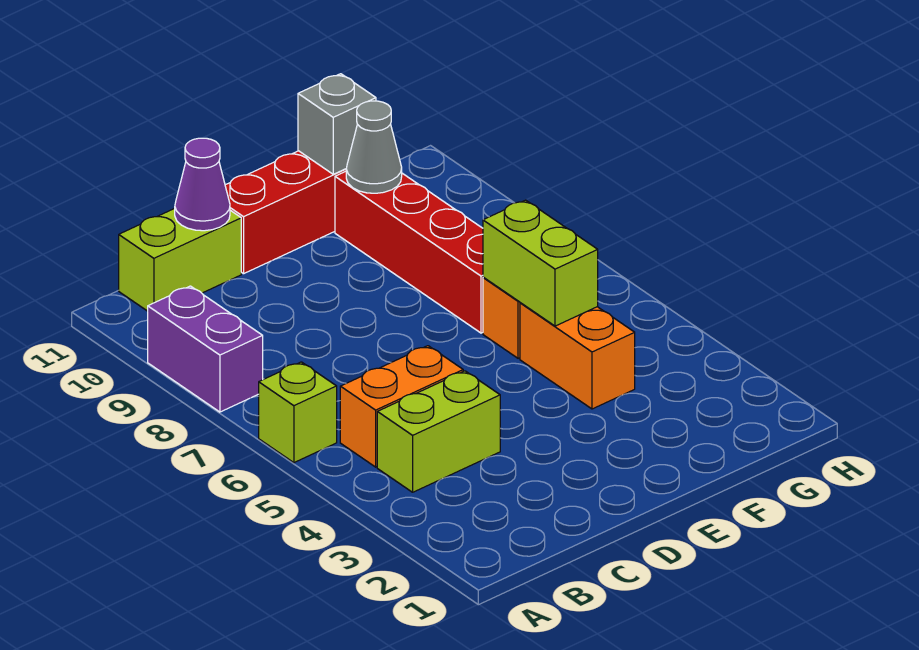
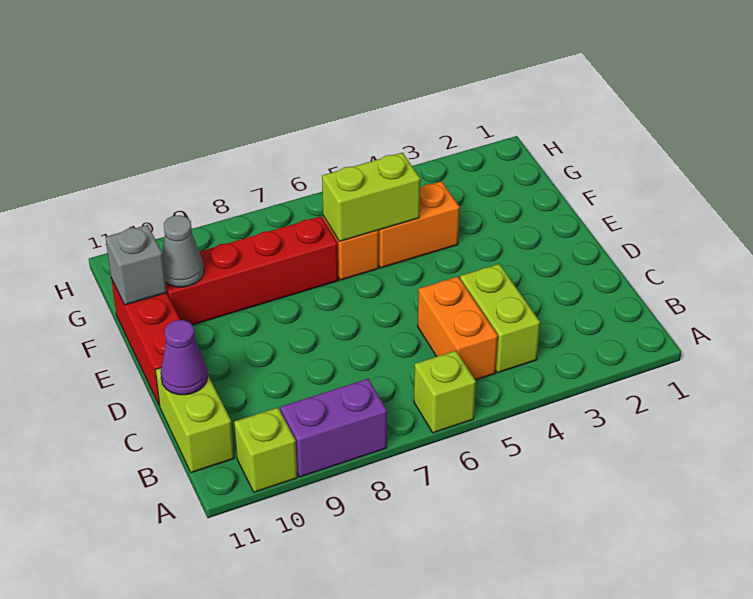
none -> lime brick A10 level 1

